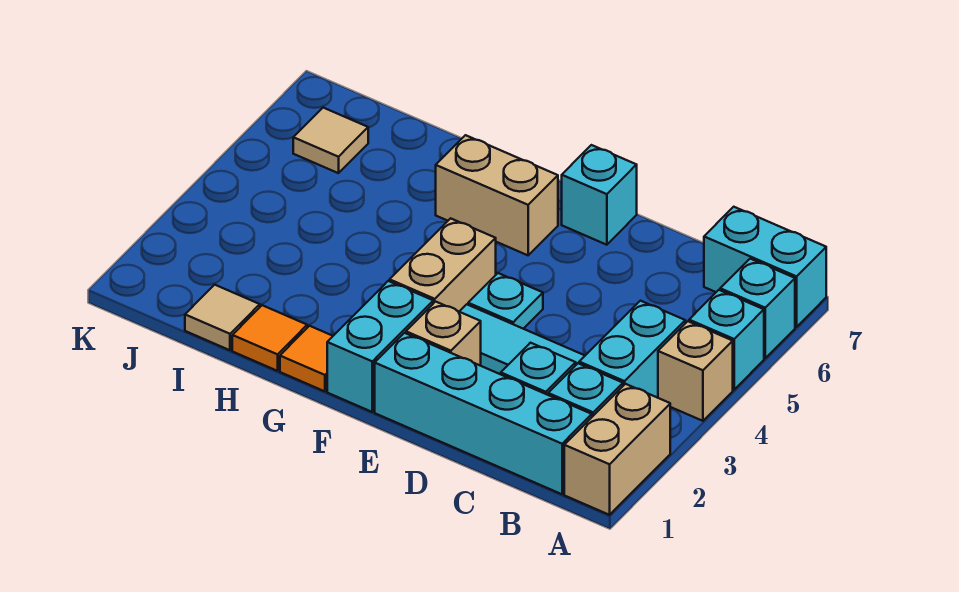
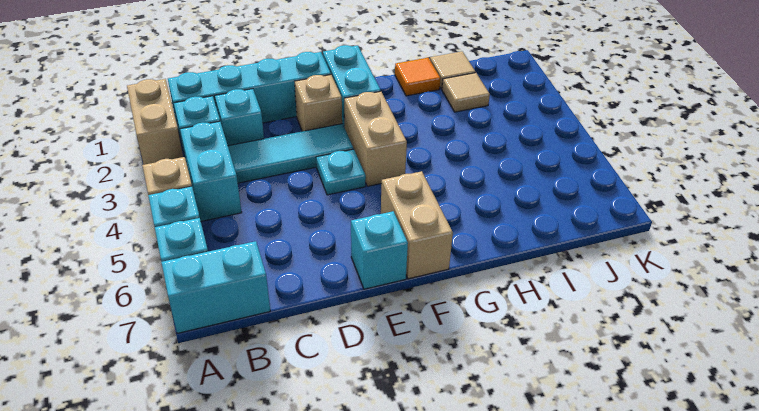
tan brick F6:G6 level 1 -> tan brick F6:F7 level 1
orange tile G1 level 1 -> none
tan tile J6 level 1 -> tan tile I2 level 1

